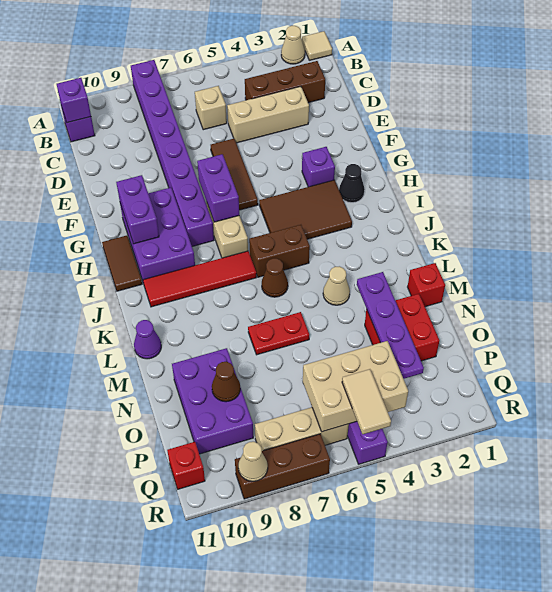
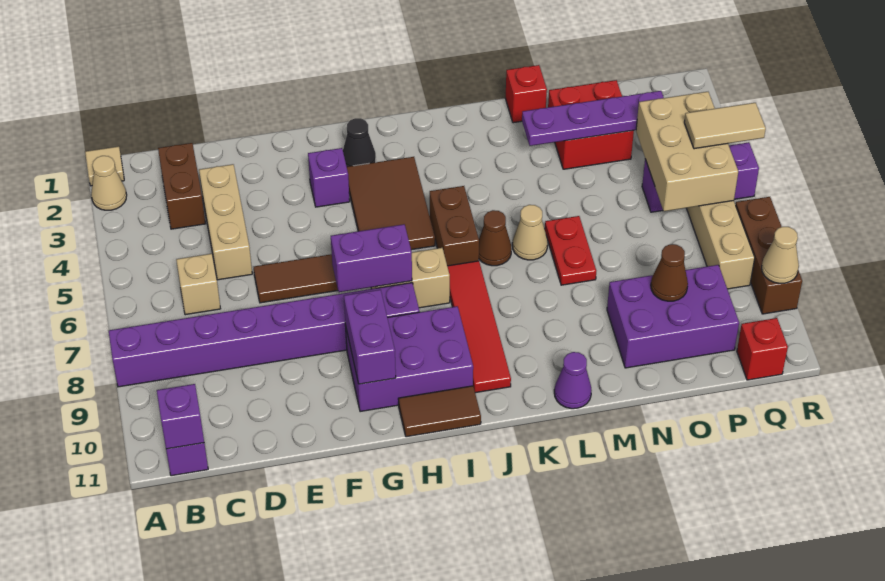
brown brick C2:C4 level 1 -> brown brick C2:C3 level 1
purple brick G10:H10 level 2 -> purple brick G9:G10 level 2
tan cone L4 level 1 -> tan cone L6 level 1

